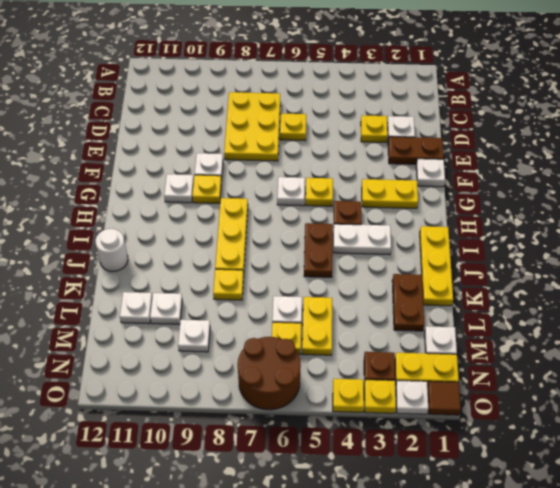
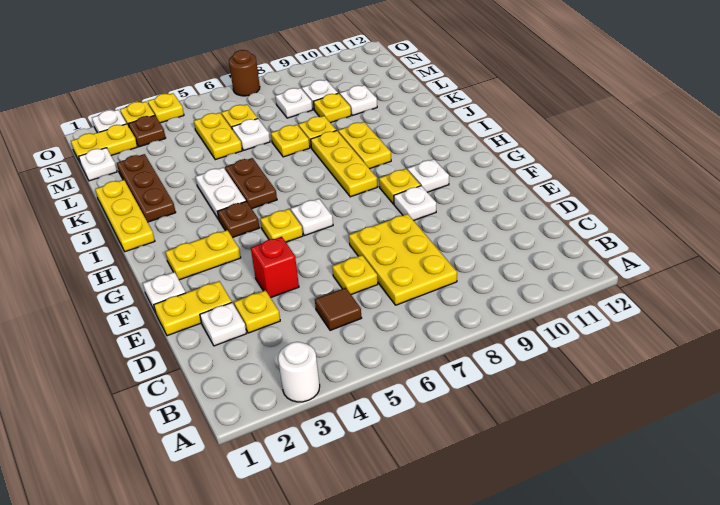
brown plate E1:E2 level 1 -> yellow plate E1:E2 level 1
none -> red brick E4 level 1
white plate I3:I4 level 1 -> white plate I4:J4 level 1
none -> yellow plate I9:J9 level 1
white round brick J12 level 1 -> white round brick A3 level 1
brown plate K2:L2 level 1 -> brown plate J2:L2 level 1
none -> yellow plate K7 level 1
none -> yellow plate L9 level 1
white plate L11 level 1 -> white plate M8 level 1
brown round brick N6:O7 level 1 -> brown round brick O7 level 1
brown tile O1 level 1 -> brown tile C5 level 1

